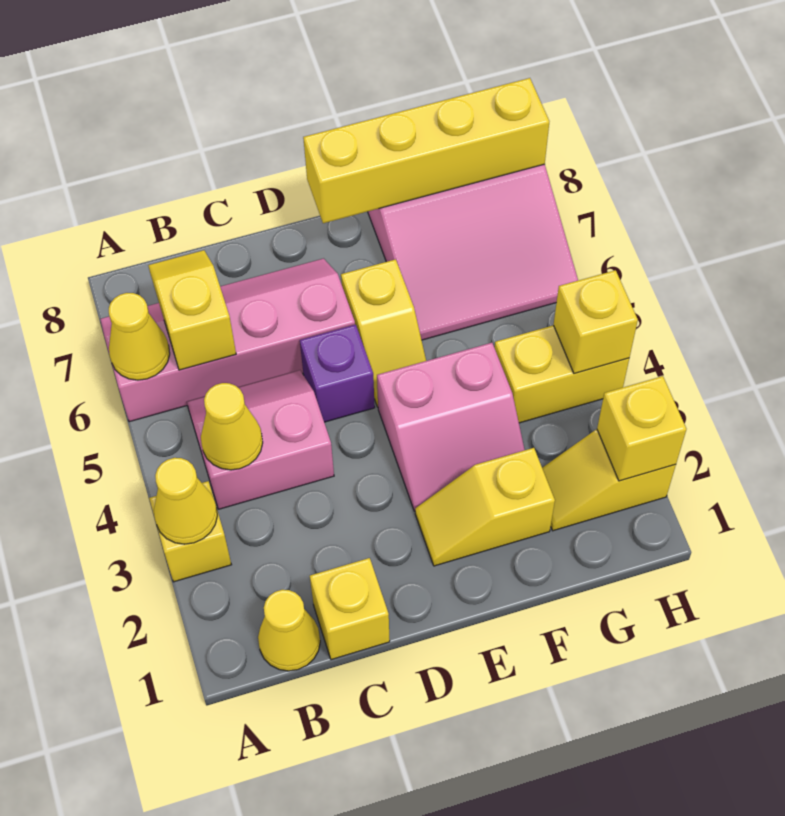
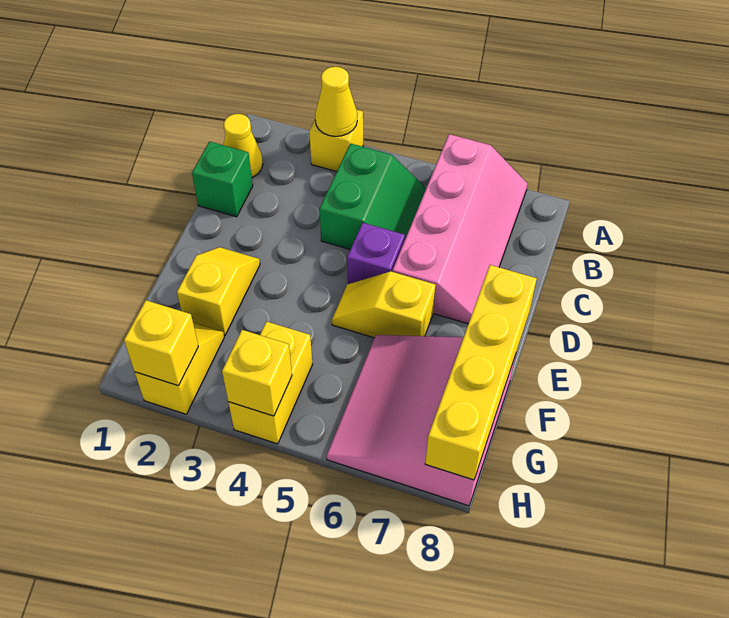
yellow cone A6 level 2 -> none
pink slope B4:C5 level 1 top 4 -> green slope B4:C5 level 1 top 4
yellow cone B4 level 2 -> none
yellow slope B6:B7 level 2 top 6 -> none
yellow brick C1 level 1 -> green brick C1 level 1
pink slope E3:F4 level 1 top 4 -> none

